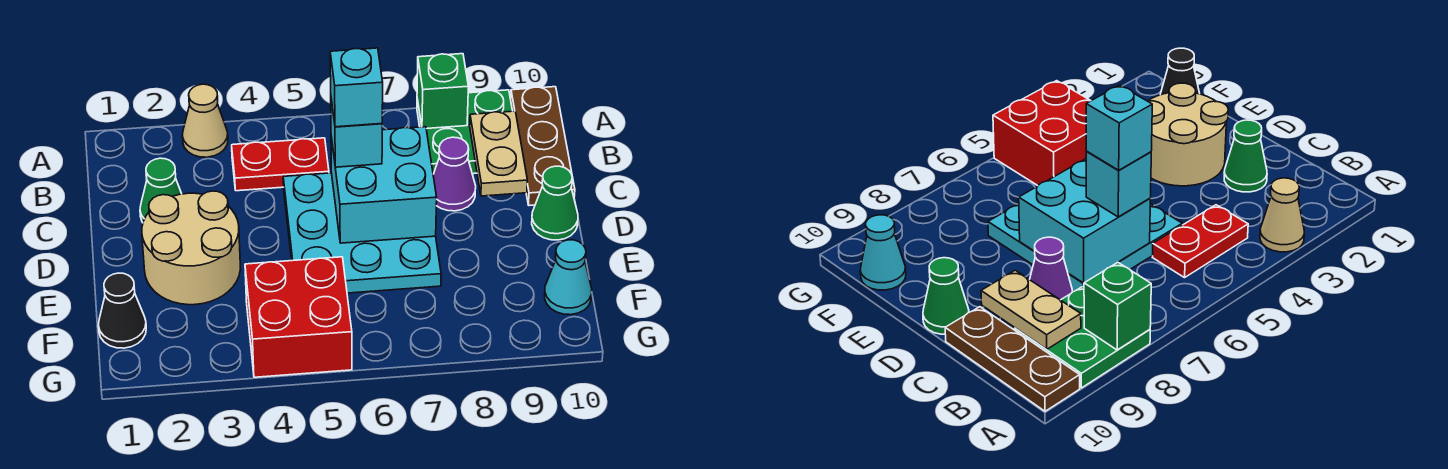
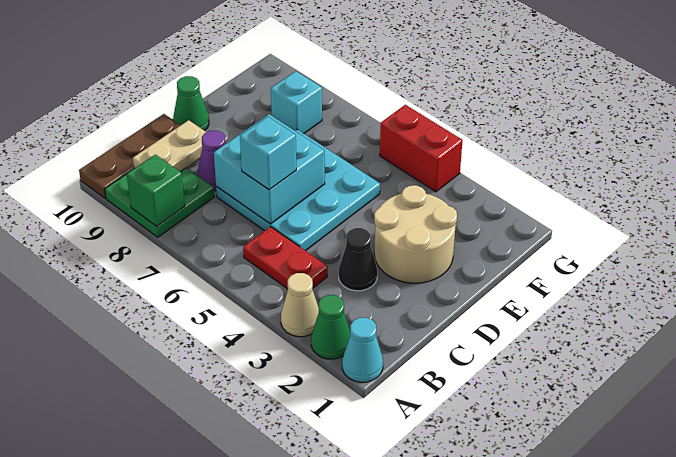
green cone C2 level 1 -> green cone A2 level 1
cyan brick C6 level 4 -> cyan brick F8 level 1
black cone F1 level 1 -> black cone C3 level 1
red brick F4:G5 level 1 -> red brick G4:G5 level 1
cyan cone F10 level 1 -> cyan cone A1 level 1

